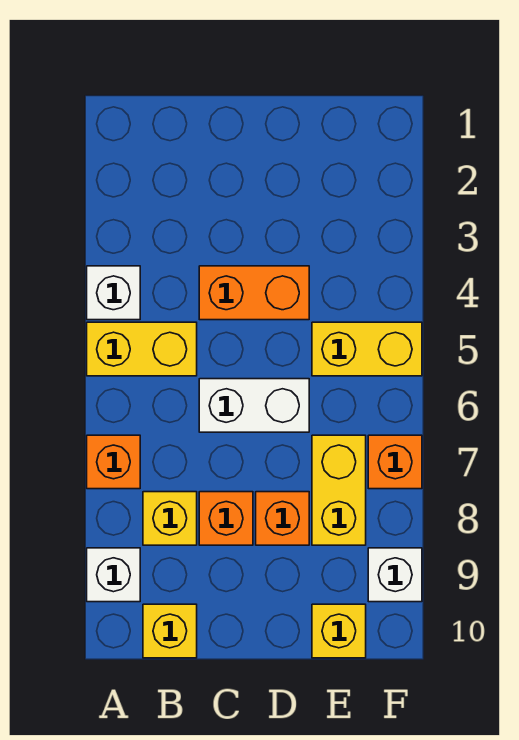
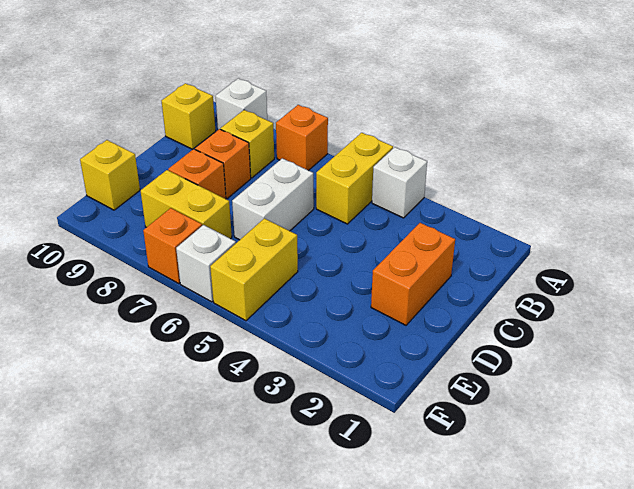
orange brick C4:D4 level 1 -> orange brick C2:D2 level 1
white brick F9 level 1 -> white brick F6 level 1

